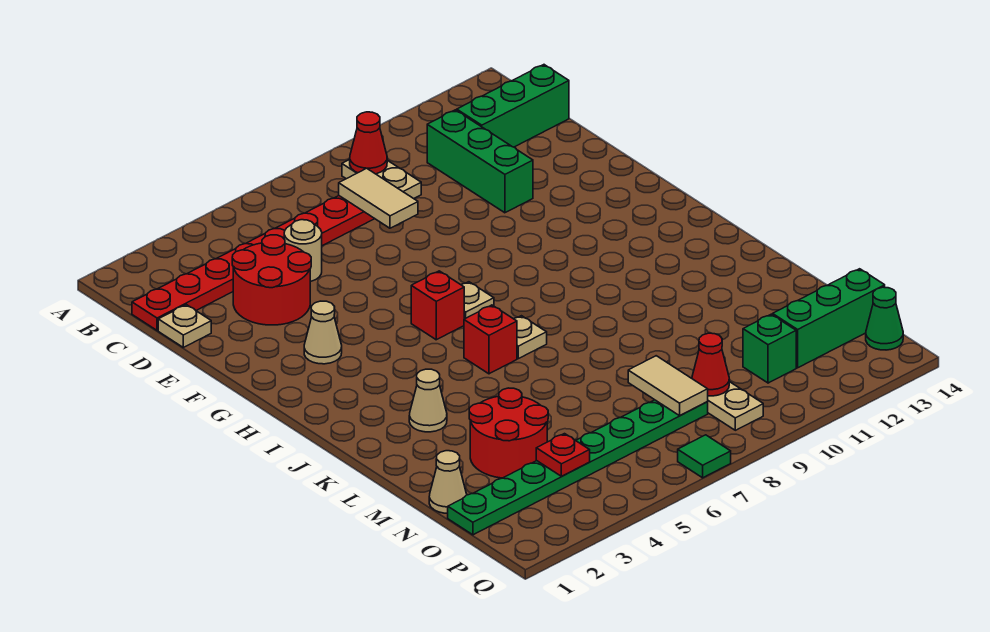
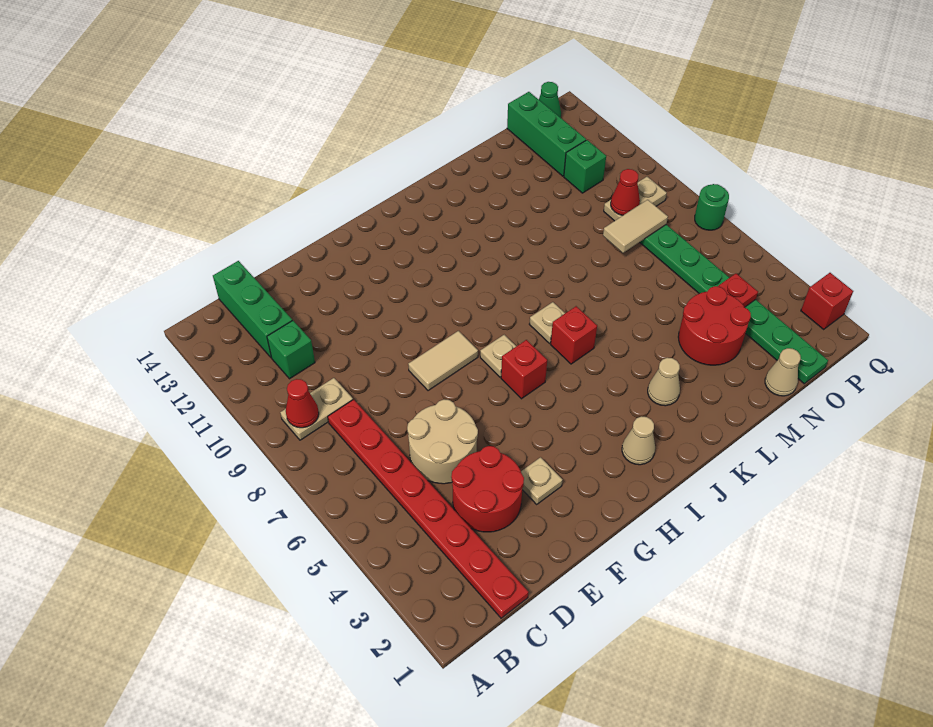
tan tile C8:D8 level 2 -> tan tile F8:G8 level 1
green brick C11:E11 level 1 -> green brick C11 level 1
tan plate D1 level 1 -> tan plate F3 level 1
tan round brick D5 level 1 -> tan round brick D5:E6 level 1
tan cone G3 level 1 -> tan cone I2 level 1
none -> red brick Q2 level 1
green tile Q7 level 1 -> green round brick Q7 level 1

